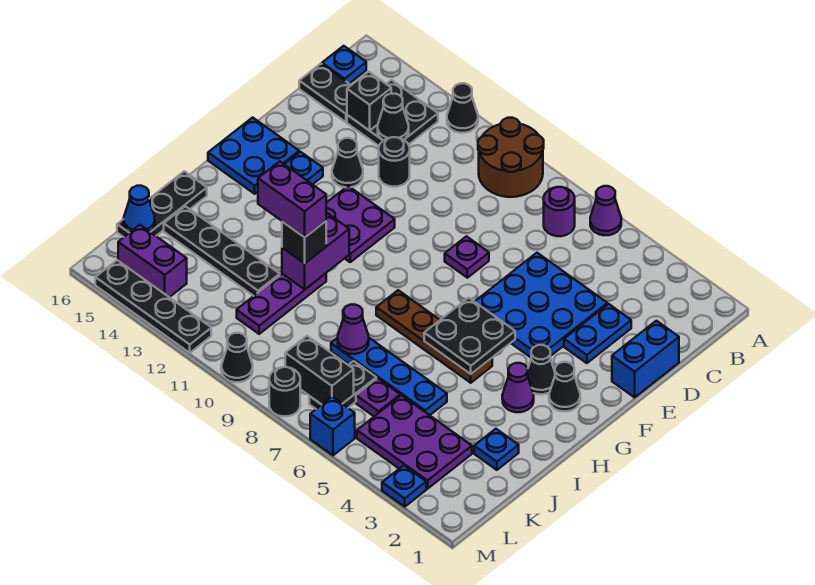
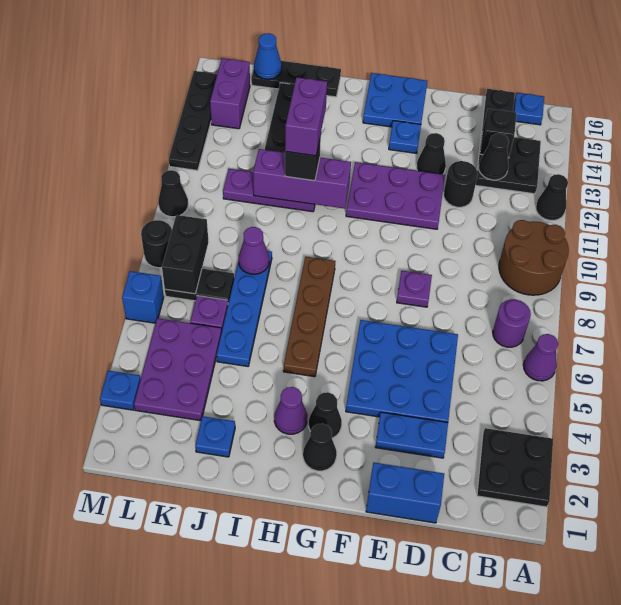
purple plate F11:G12 level 1 -> purple plate E11:G12 level 1
black plate G5:H6 level 2 -> black plate A2:B3 level 1
purple brick H11:I11 level 2 -> purple brick H11:J11 level 2

